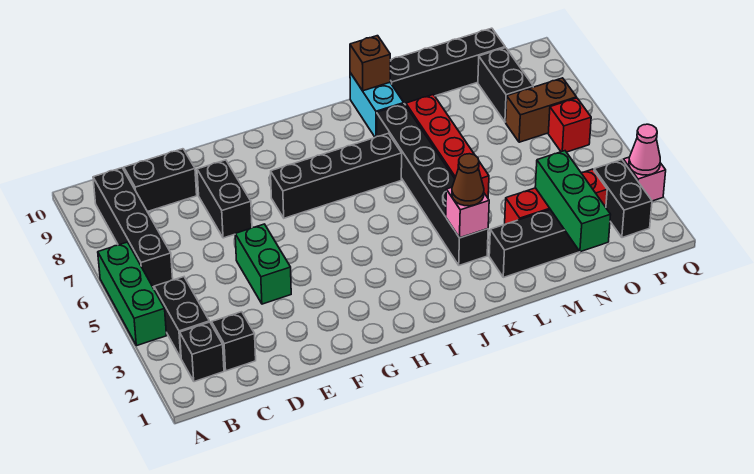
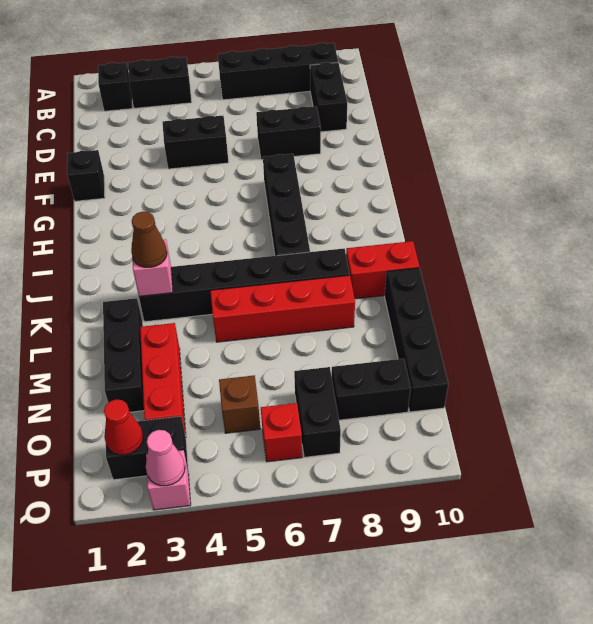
green brick A4:A6 level 1 -> none
black brick C2 level 1 -> black brick F1 level 1
green brick E4:E5 level 1 -> black brick E4:E5 level 1
cyan brick K9:K10 level 1 -> red brick K9:K10 level 1
brown brick K10 level 2 -> brown brick O5 level 1
green brick N1:N3 level 2 -> none
brown brick O7:P7 level 1 -> black brick O7:P7 level 1
none -> red cone P2 level 2

